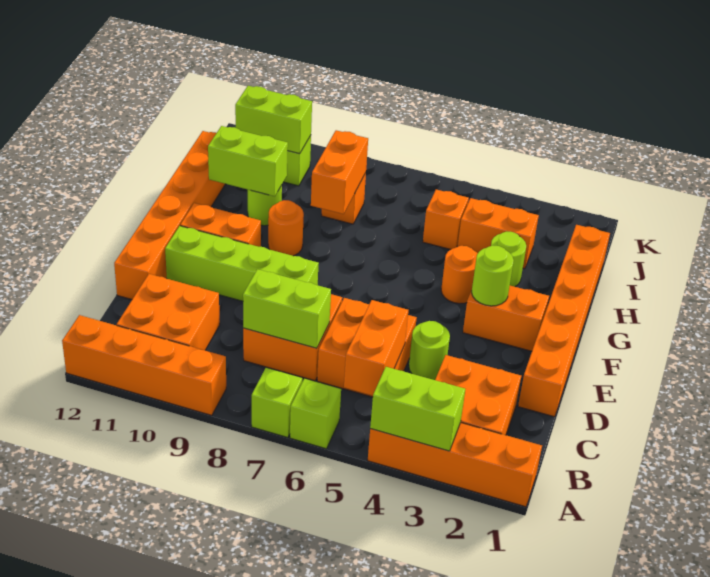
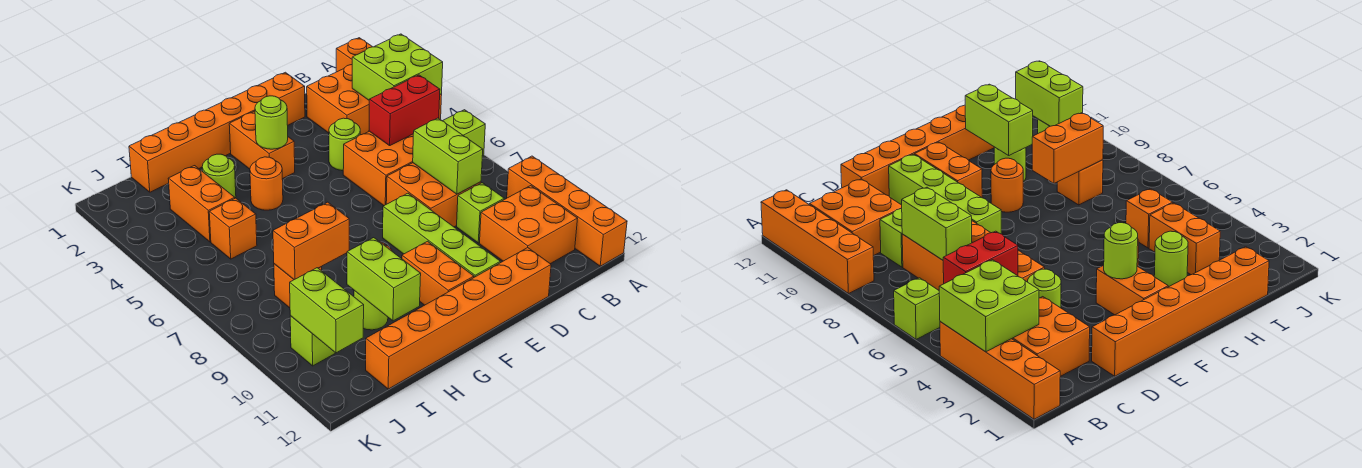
lime brick A3:A4 level 2 -> lime brick A3:B4 level 2
lime brick A7 level 1 -> lime brick C9 level 1
orange brick B5:C5 level 2 -> red brick B5:C5 level 2

